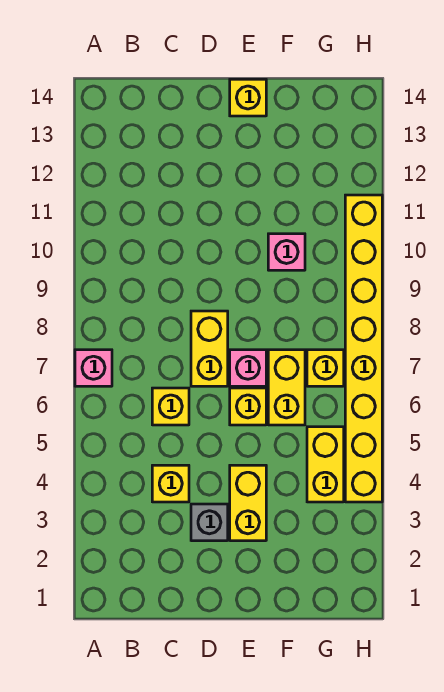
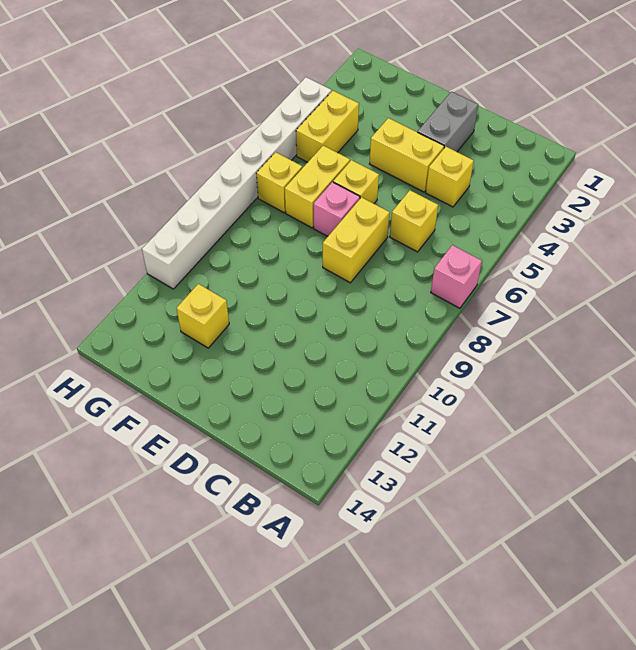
grey brick D3 level 1 -> grey brick D2:D3 level 1
yellow brick E3:E4 level 1 -> yellow brick D4:E4 level 1
yellow brick E14 level 1 -> yellow brick F12 level 1
pink brick F10 level 1 -> none
yellow brick H4:H11 level 1 -> white brick H4:H11 level 1

